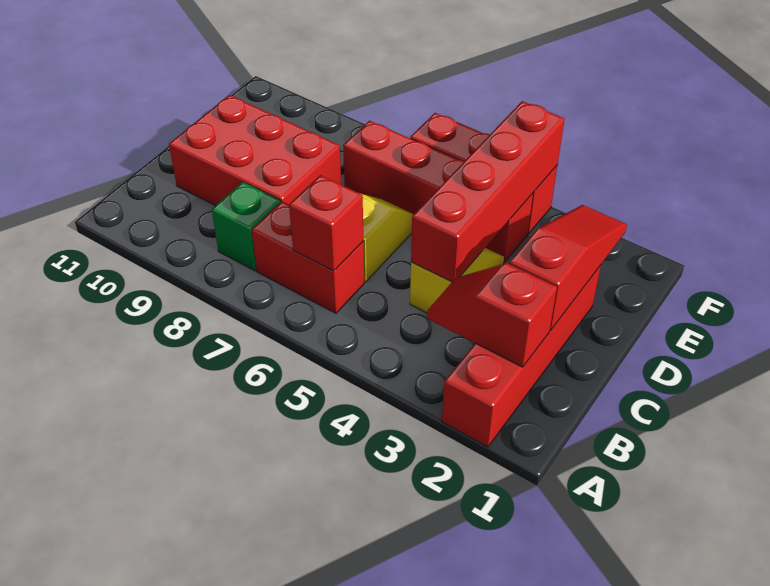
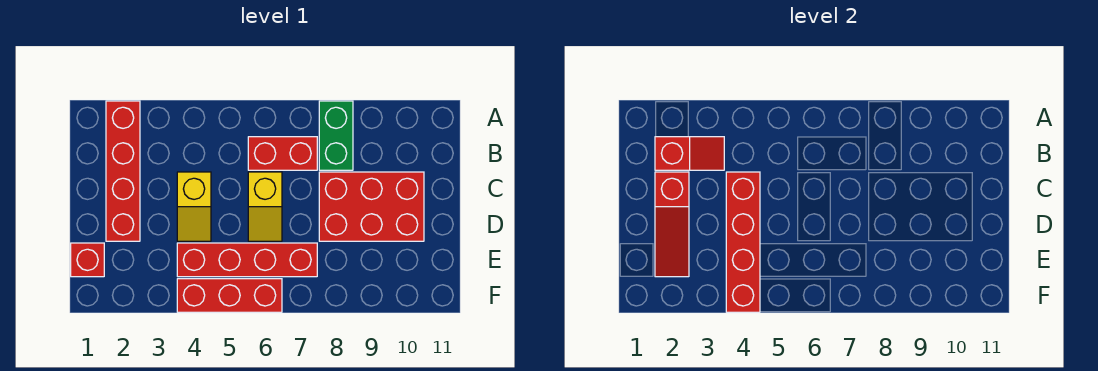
red brick B6 level 2 -> red brick E1 level 1
green brick B8 level 1 -> green brick A8:B8 level 1

